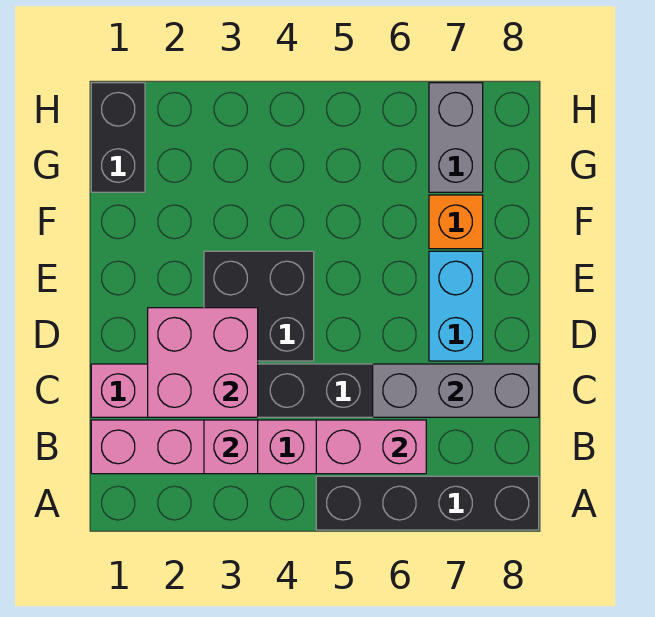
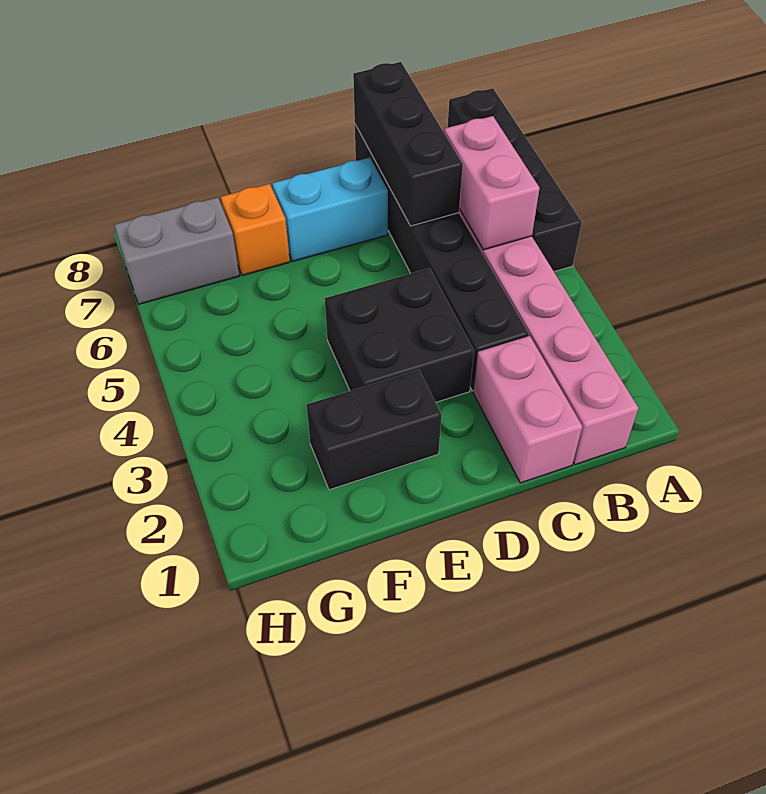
pink brick B3 level 2 -> none
pink brick C2:D3 level 2 -> none
grey brick C6:C8 level 2 -> black brick C6:C8 level 2
black brick G1:H1 level 1 -> black brick E2:F2 level 1

